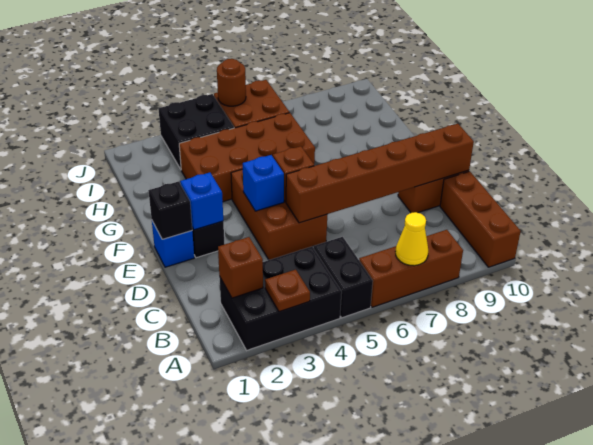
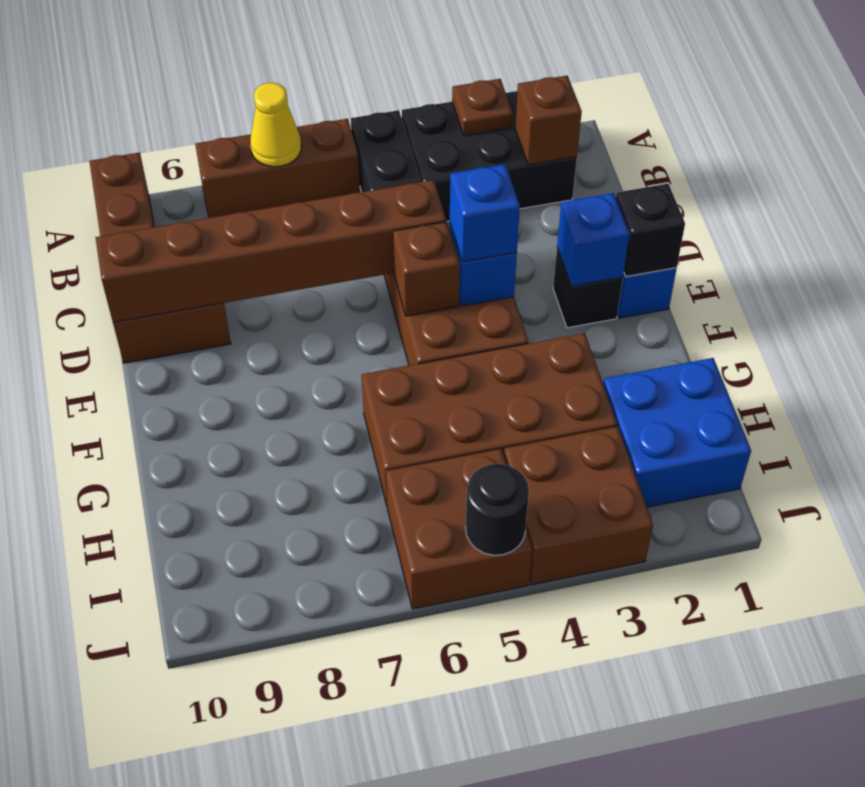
none -> blue brick E4 level 3
none -> blue brick H1:I2 level 1
black brick I3:J4 level 1 -> brown brick I3:J4 level 1
brown round brick J5 level 2 -> black round brick J5 level 2

